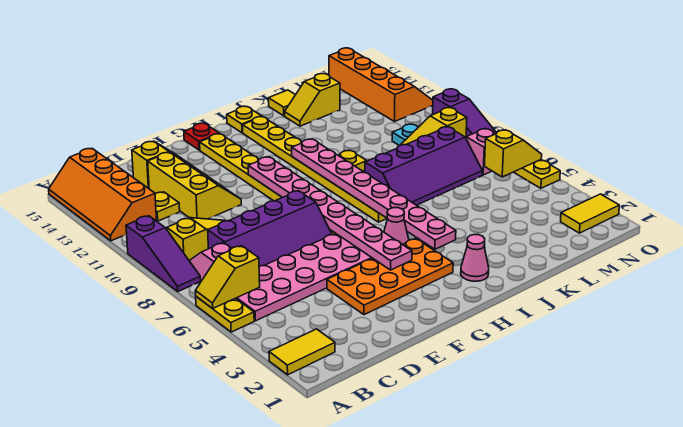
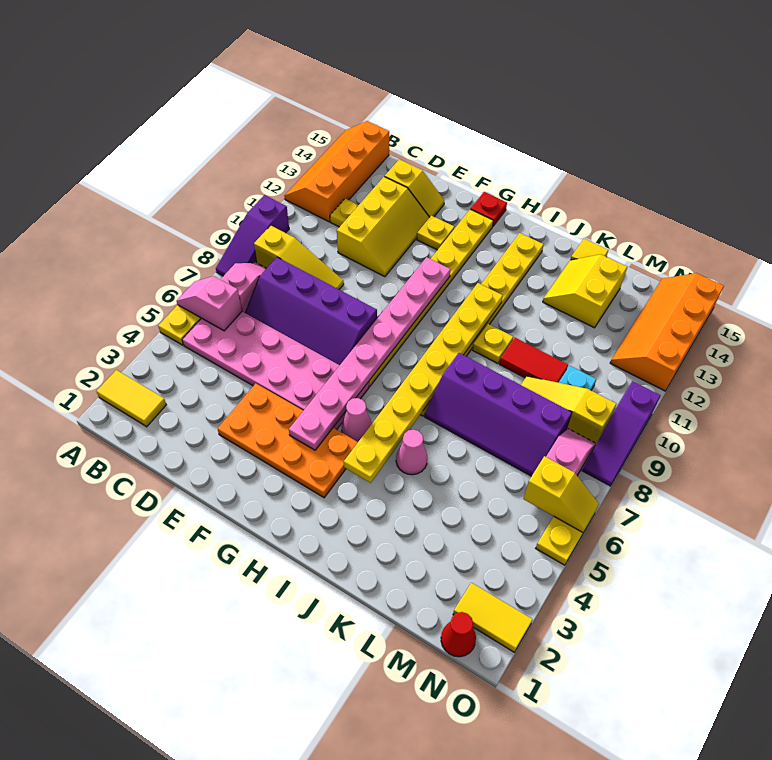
yellow slope A6:B6 level 2 top B -> pink slope A6:B6 level 2 top B
pink cone I2 level 1 -> pink cone J5 level 1
pink plate I4:I11 level 2 -> yellow plate I4:I11 level 2
yellow plate I15 level 1 -> yellow plate F13 level 1
none -> red tile K10:L10 level 1
yellow slope K14:L14 level 1 top L -> yellow slope K13:L14 level 1 top L
none -> red cone N1 level 1
orange slope N12:O15 level 1 top N -> orange slope N12:O15 level 1 top O

